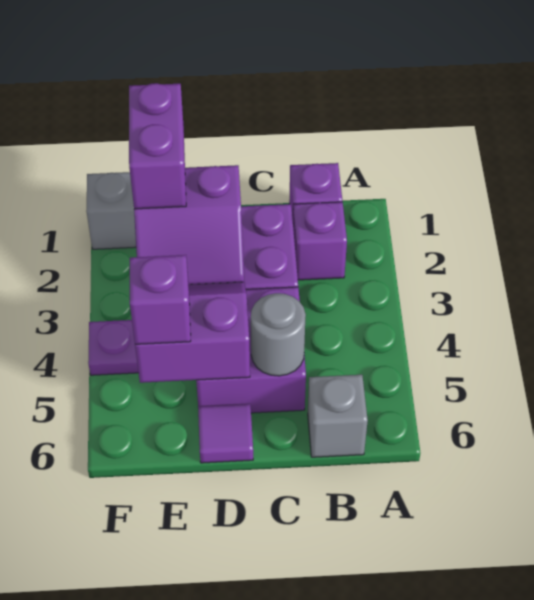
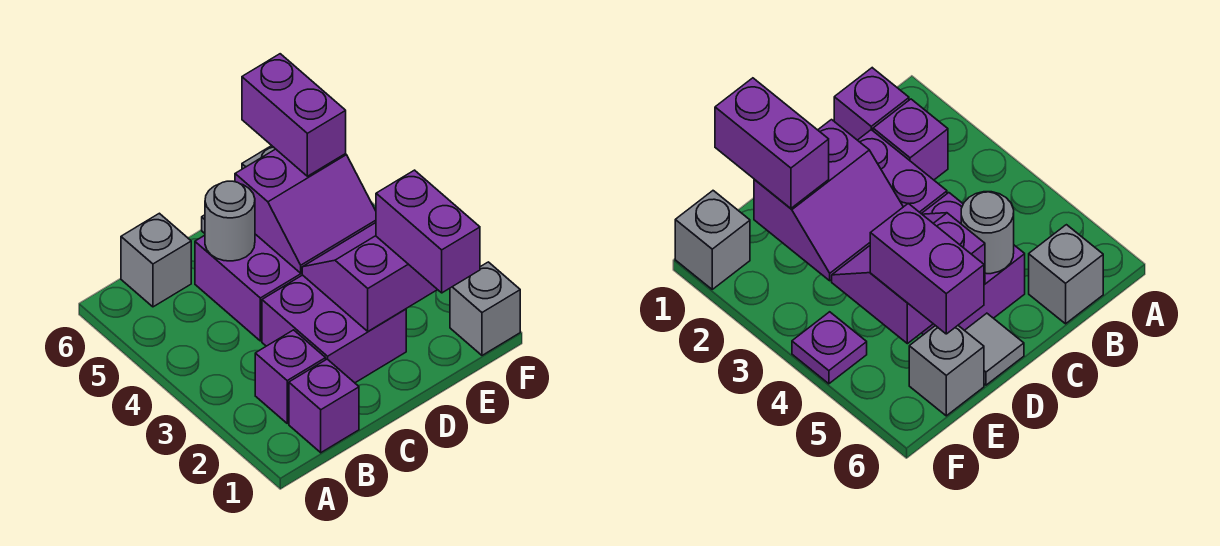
purple tile D6 level 1 -> grey tile D6 level 1
purple brick E5 level 3 -> purple brick E5:E6 level 3
none -> grey brick E6 level 1

